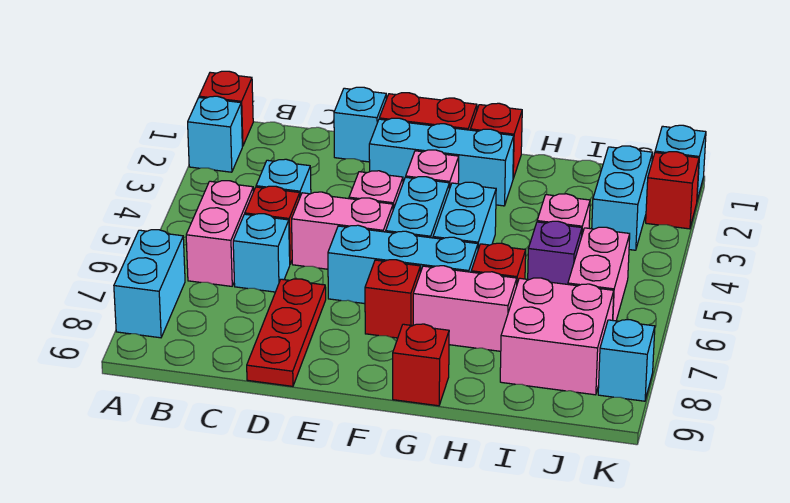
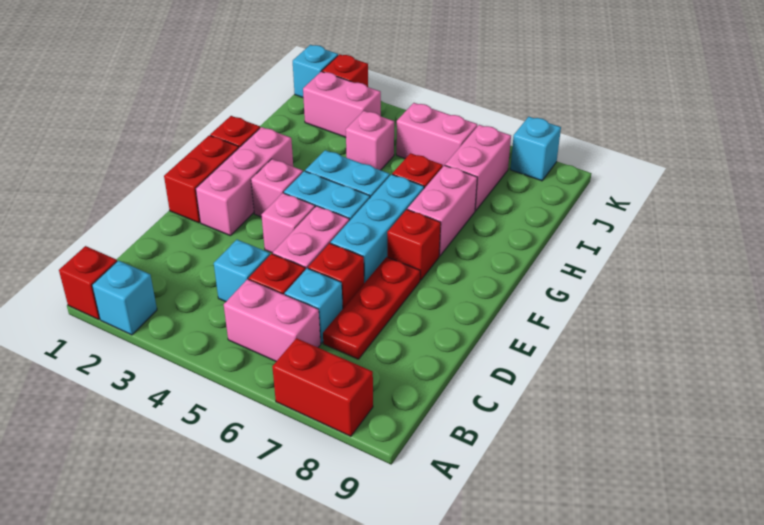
cyan brick A7:A8 level 1 -> red brick A7:A8 level 1
cyan brick D1 level 1 -> none
red plate D7:D9 level 1 -> red plate C7:E7 level 1
cyan brick E2:G2 level 1 -> pink brick E2:G2 level 1
red brick G9 level 1 -> red brick D6 level 1
purple brick I5 level 1 -> none
pink brick I7:J8 level 1 -> pink brick I7:J7 level 1
cyan brick J2:J3 level 1 -> pink brick J2:J3 level 1

